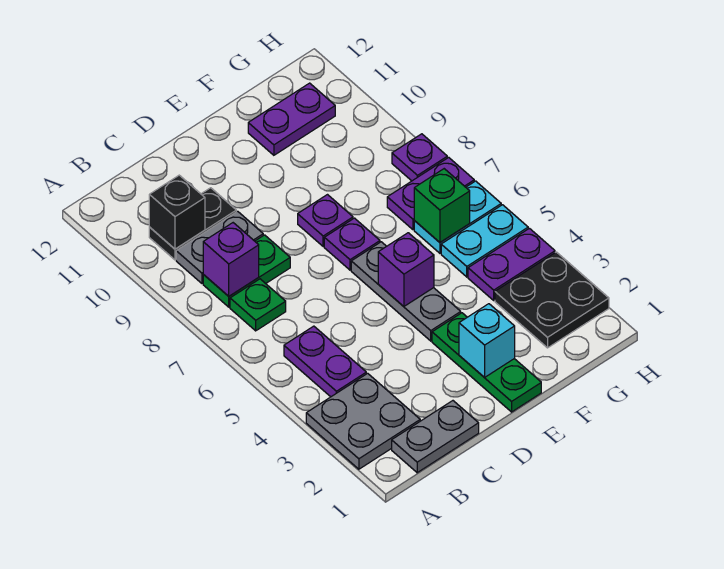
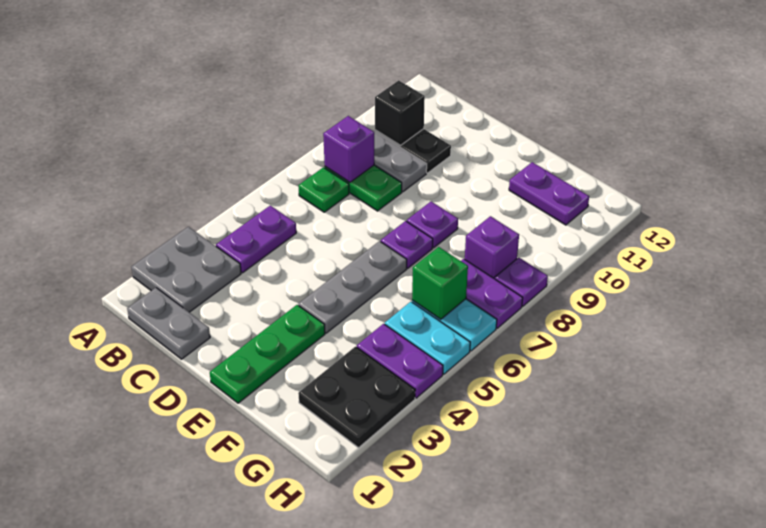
cyan brick E2 level 2 -> none
purple brick E5 level 2 -> purple brick G8 level 1

